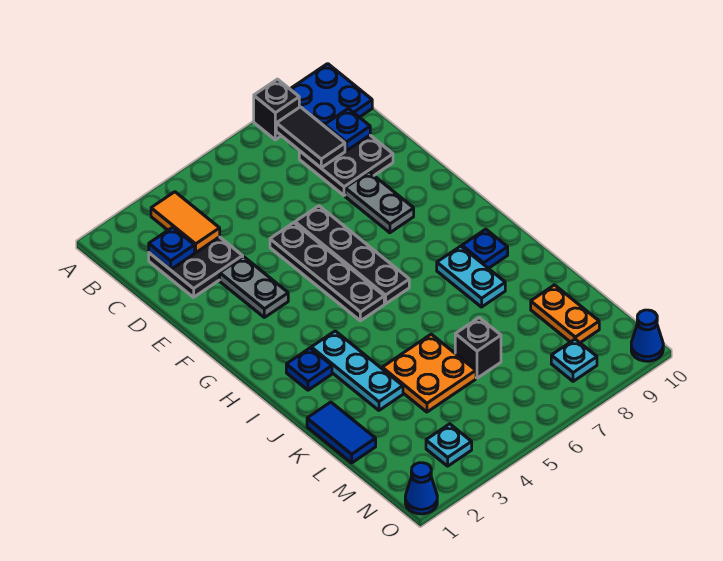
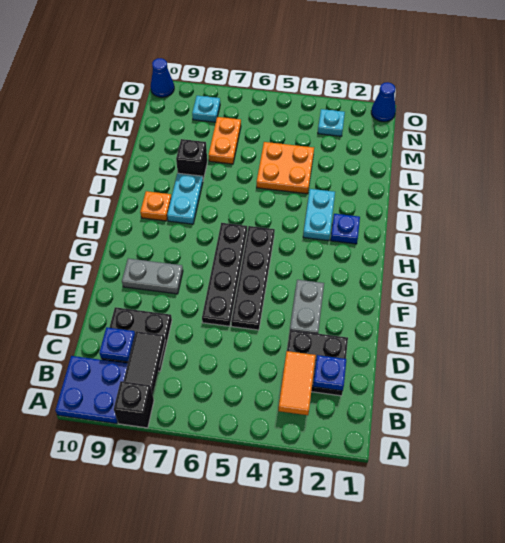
grey plate E8:F8 level 1 -> grey plate F8:F9 level 1
cyan plate I3:K3 level 1 -> cyan plate I3:J3 level 1
blue plate I9 level 1 -> orange plate I9 level 1
blue tile K1:L1 level 1 -> none
black brick L6 level 1 -> black brick K8 level 1
orange plate L9:M9 level 1 -> orange plate L7:M7 level 1

